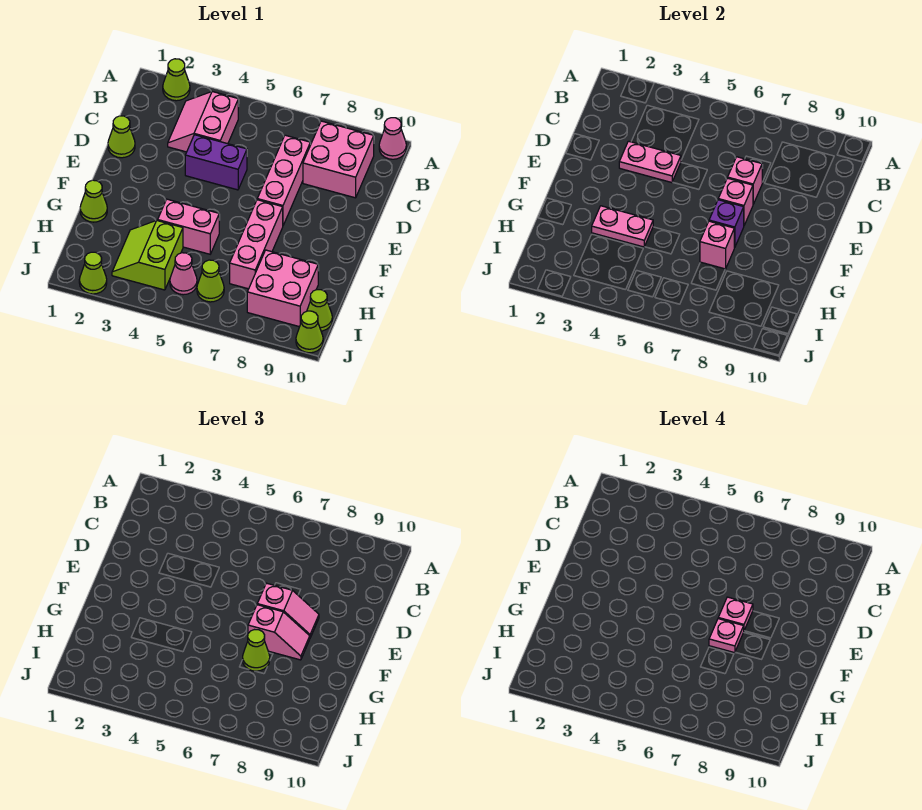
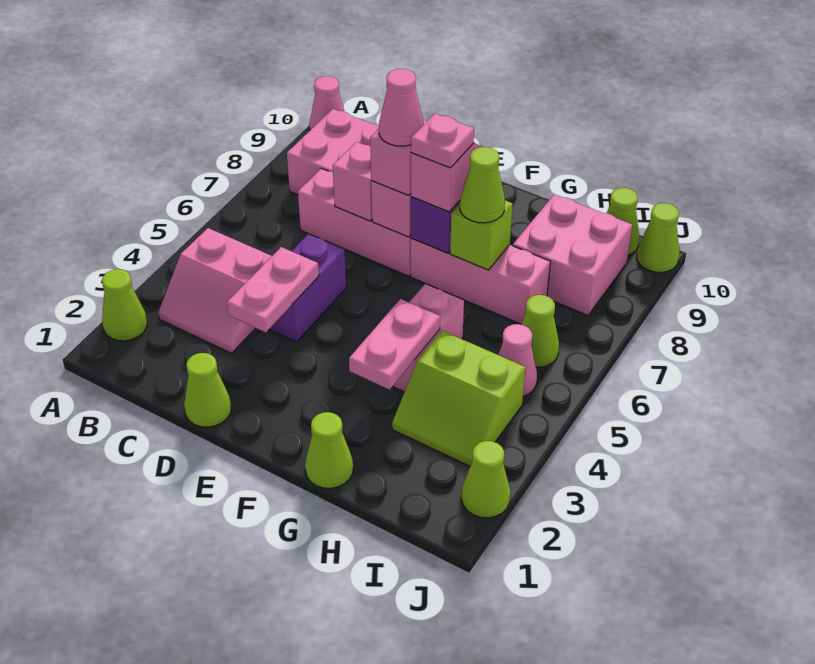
pink plate E7 level 4 -> pink cone E7 level 4
pink brick G7 level 2 -> lime brick G7 level 2

